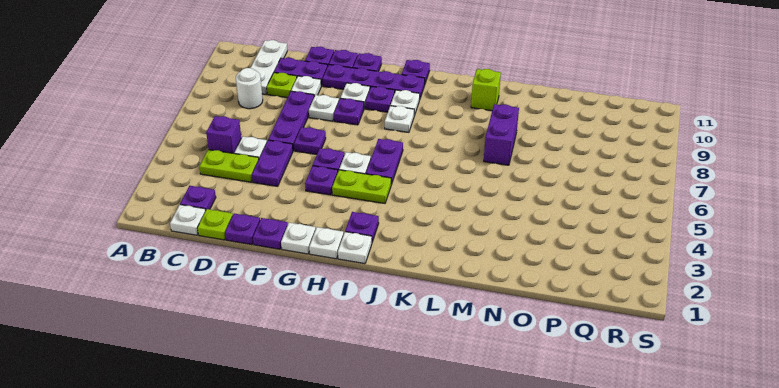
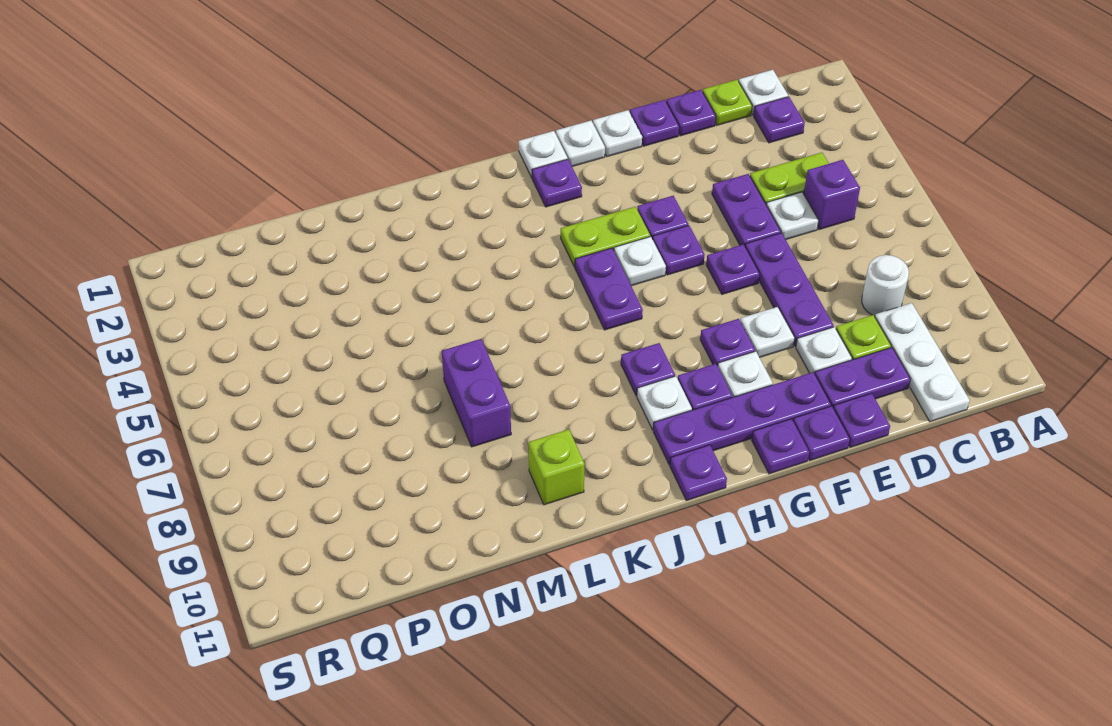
white plate I8 level 1 -> purple plate I8 level 1

